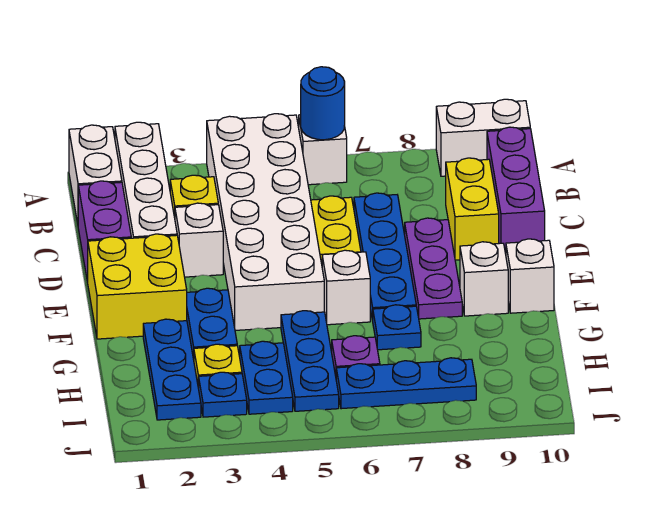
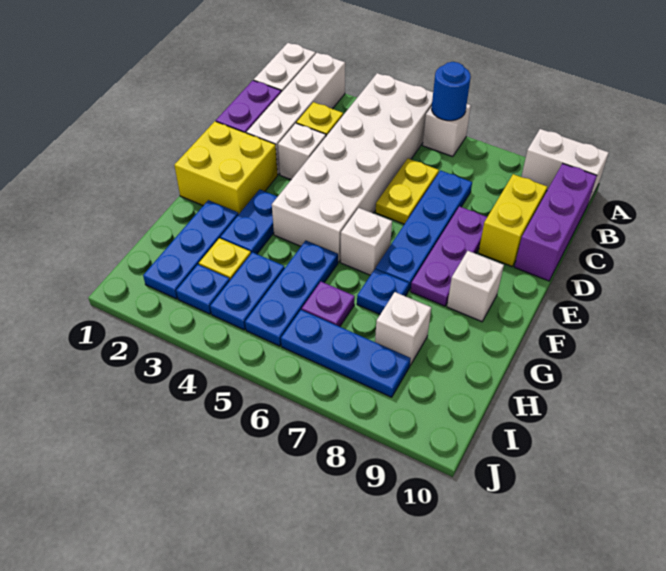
white brick F10 level 1 -> white brick H8 level 1

